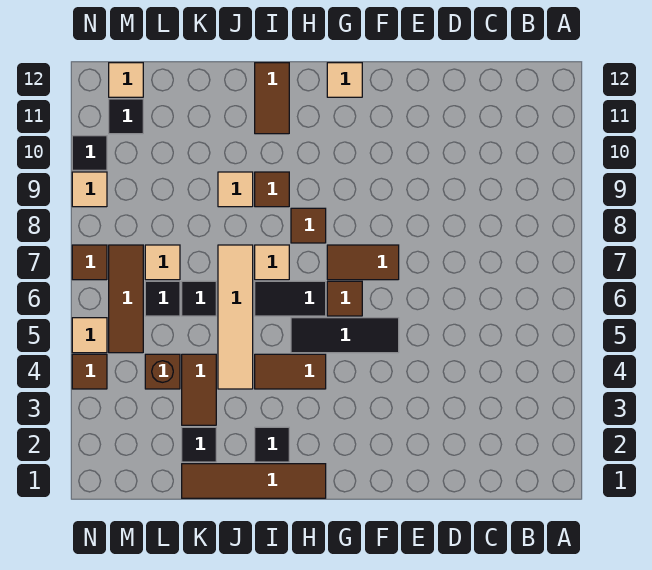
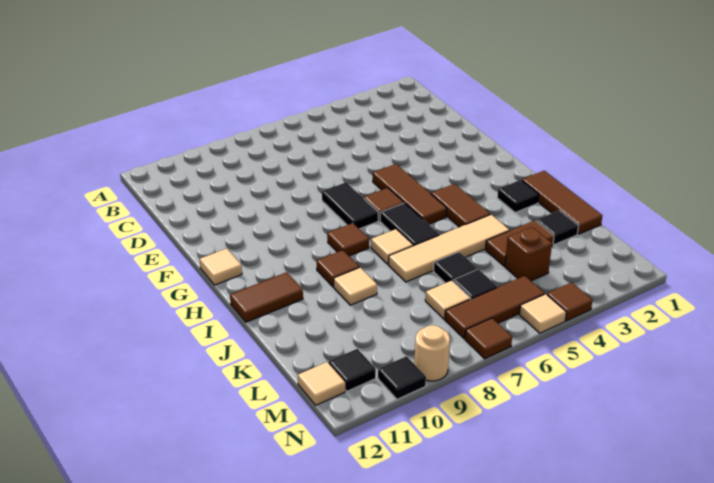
black tile F5:H5 level 1 -> brown tile F5:H5 level 1
brown tile F7:G7 level 1 -> black tile F7:G7 level 1
brown tile H1:K1 level 1 -> brown tile I1:K1 level 1
tan tile N9 level 1 -> tan round brick N9 level 1

